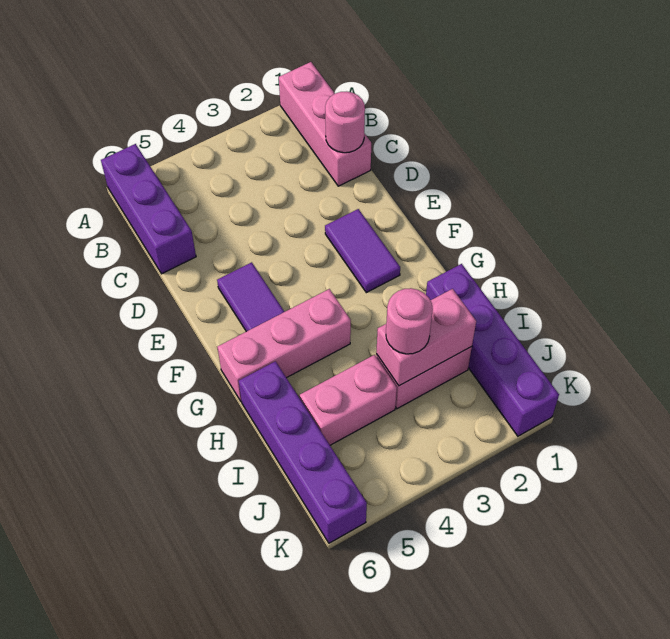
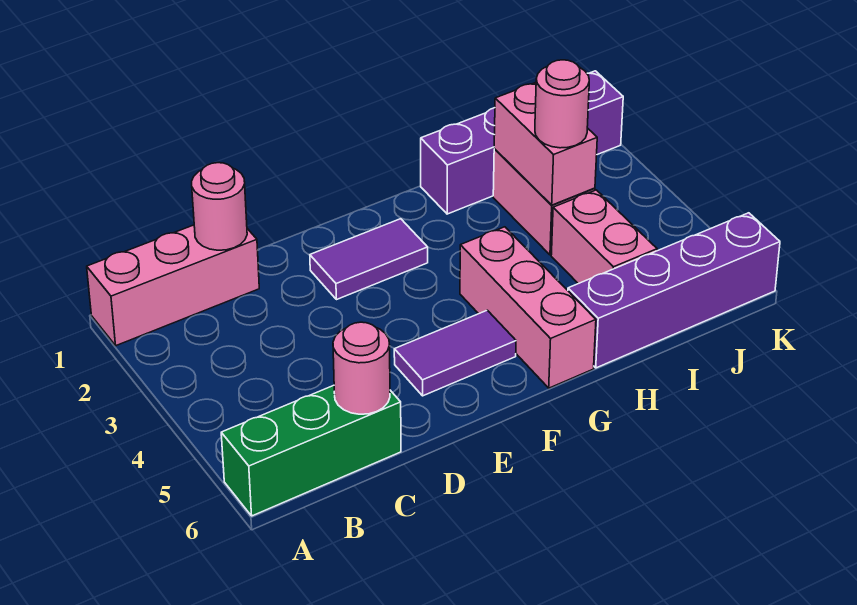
purple brick A6:C6 level 1 -> green brick A6:C6 level 1
none -> pink round brick C6 level 2

